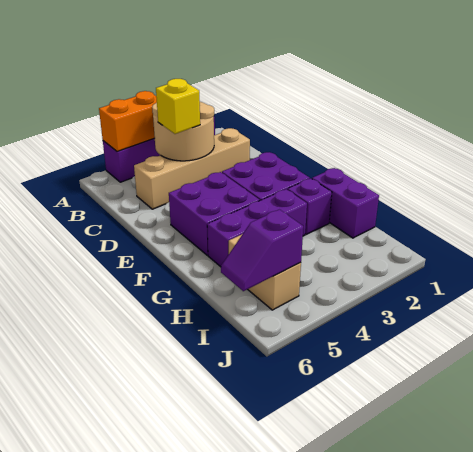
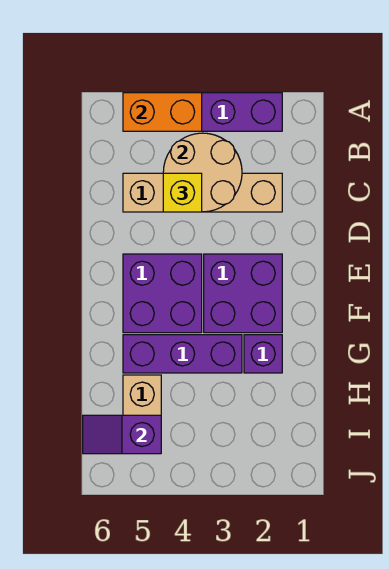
purple brick G1:H1 level 1 -> none

